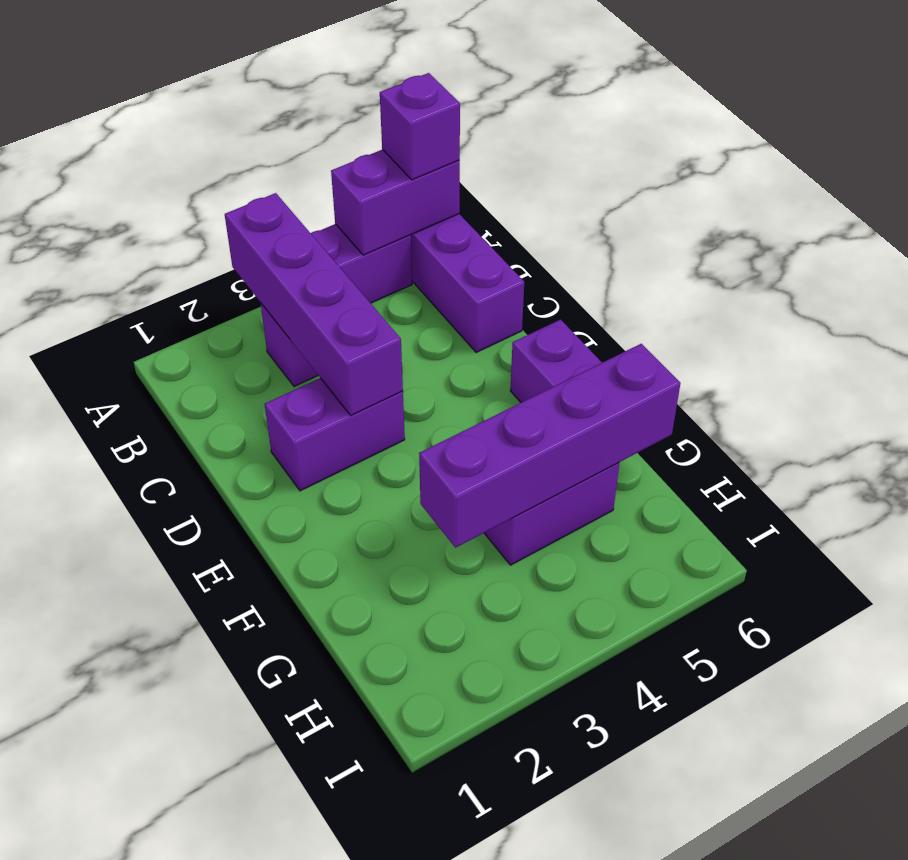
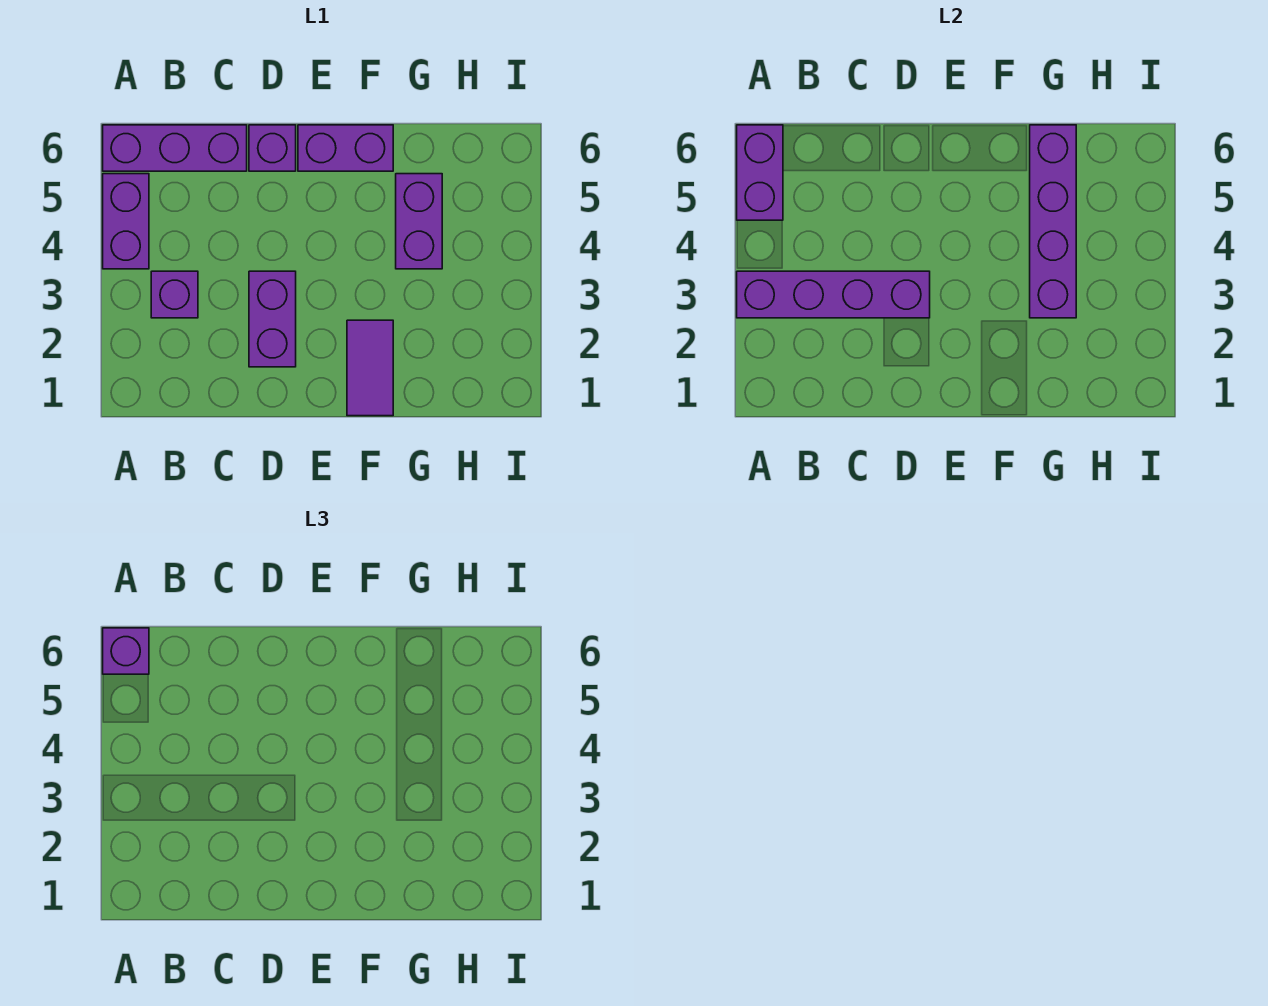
none -> purple brick D6 level 1
none -> purple tile F1:F2 level 1

